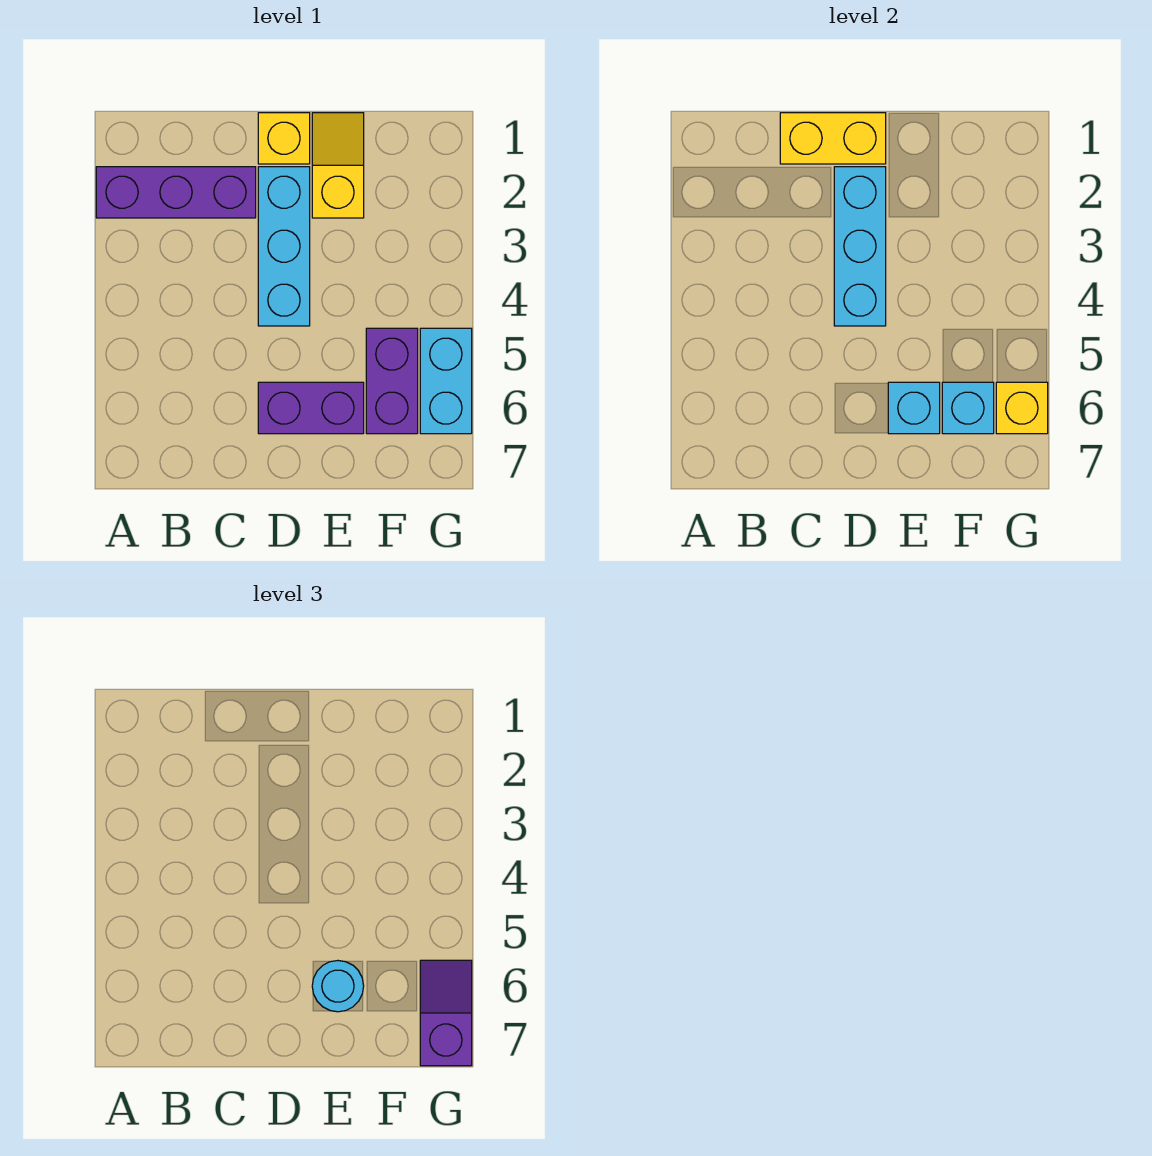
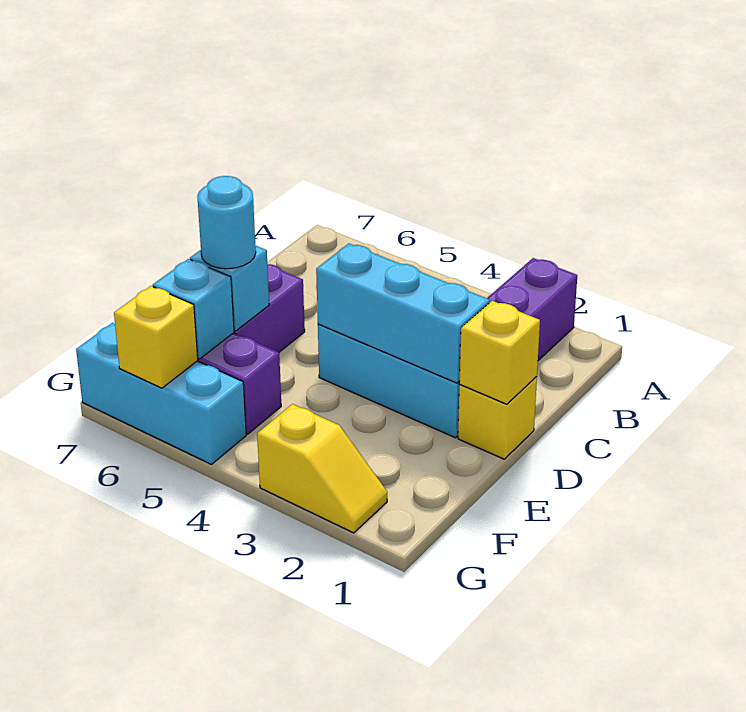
yellow brick C1:D1 level 2 -> yellow brick D1 level 2
yellow slope E1:E2 level 1 top 2 -> yellow slope G2:G3 level 1 top 3
cyan brick G5:G6 level 1 -> cyan brick G5:G7 level 1
purple slope G6:G7 level 3 top 7 -> none

